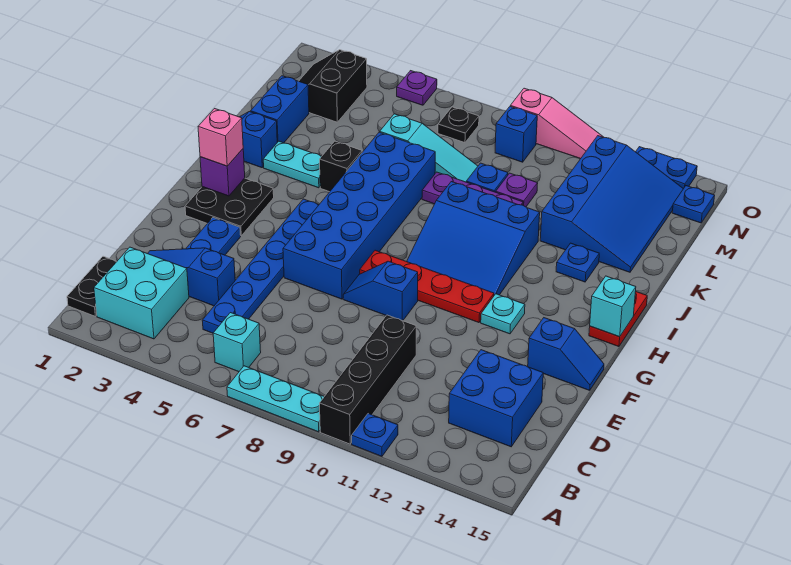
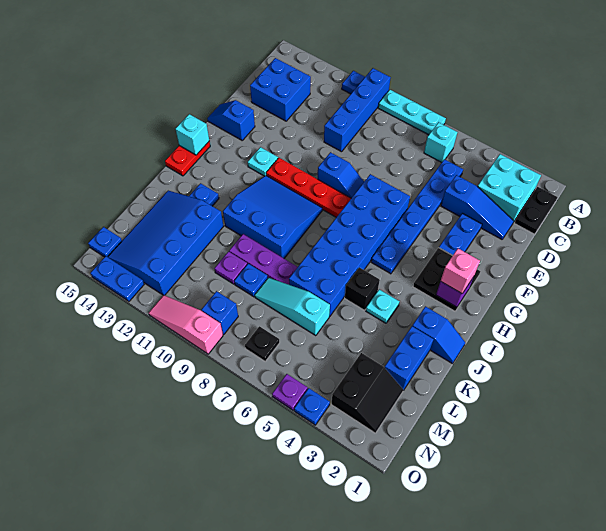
black brick A10:D10 level 1 -> blue brick A10:D10 level 1
cyan plate J3:J4 level 1 -> cyan plate J4 level 1
none -> blue plate O4 level 1

